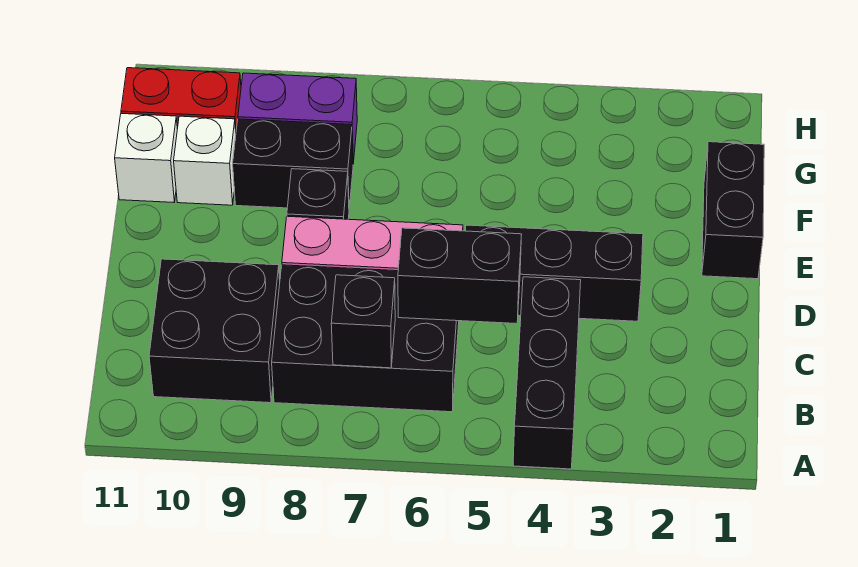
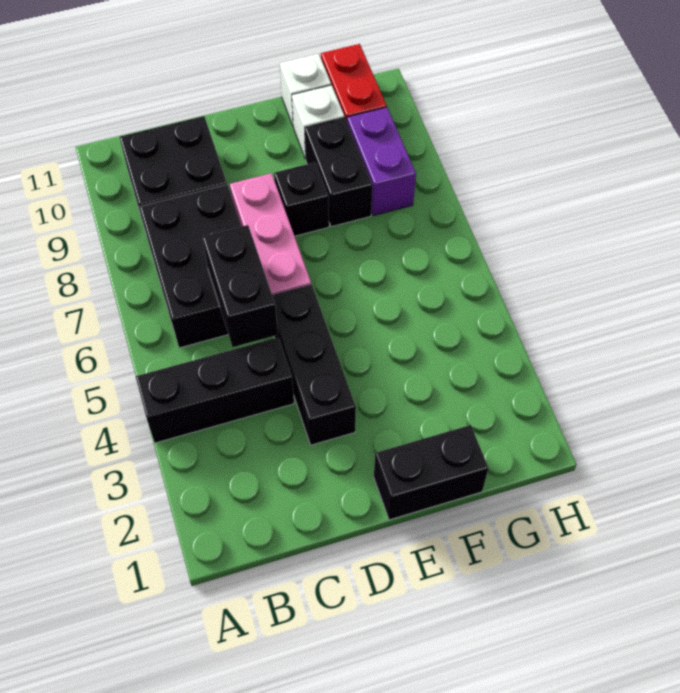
black brick B7 level 2 -> none

